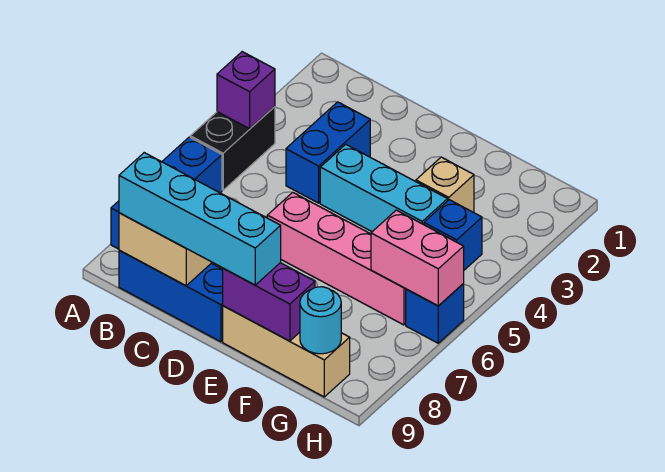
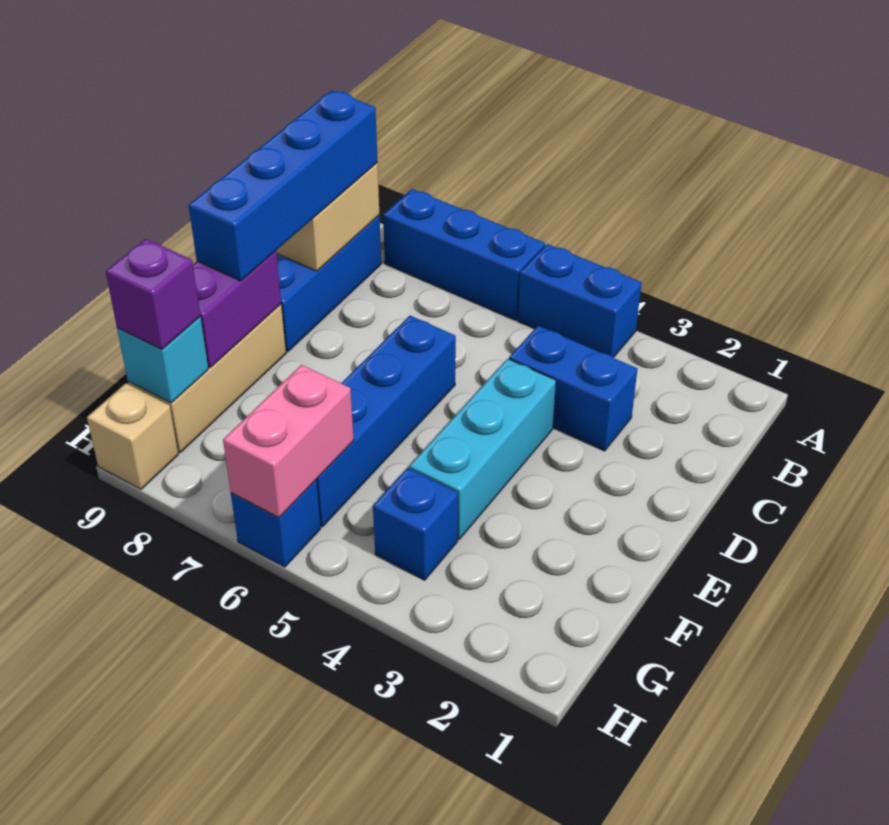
black brick A4:A5 level 1 -> blue brick A4:A5 level 1
purple brick A4 level 2 -> purple brick G9 level 3
cyan brick B9:E9 level 3 -> blue brick B9:E9 level 3
pink brick D6:G6 level 1 -> blue brick D6:G6 level 1
tan brick F3 level 1 -> tan brick H9 level 1
cyan round brick G9 level 2 -> cyan brick G9 level 2

